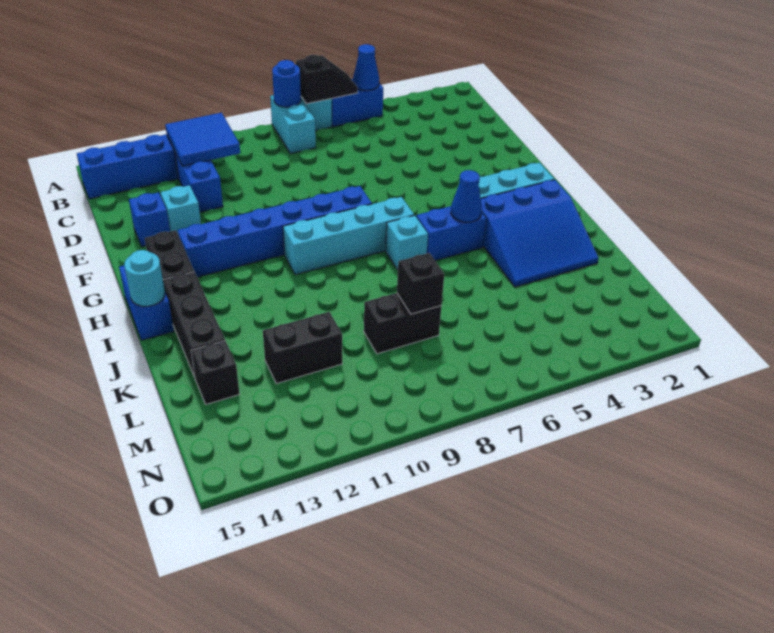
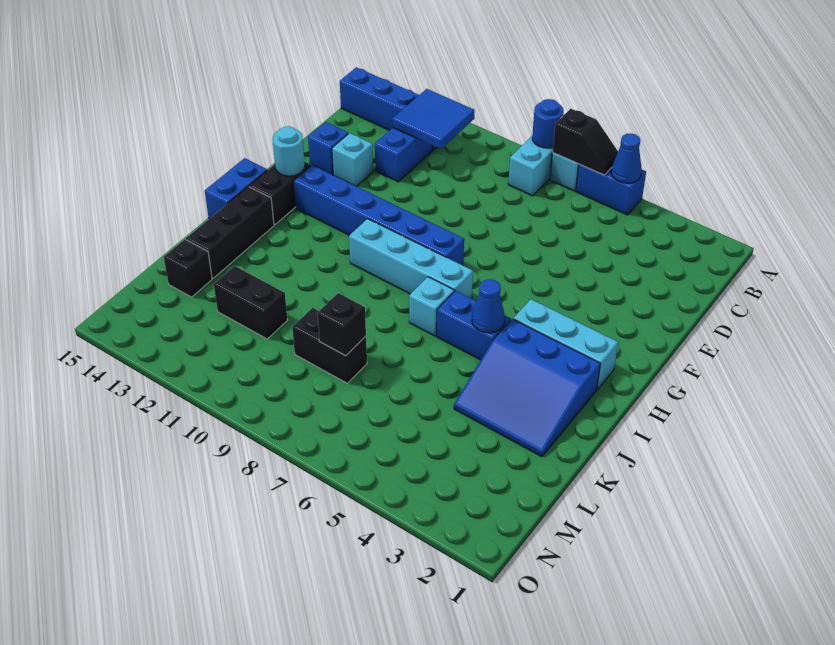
cyan round brick I15 level 2 -> cyan round brick G14 level 2

